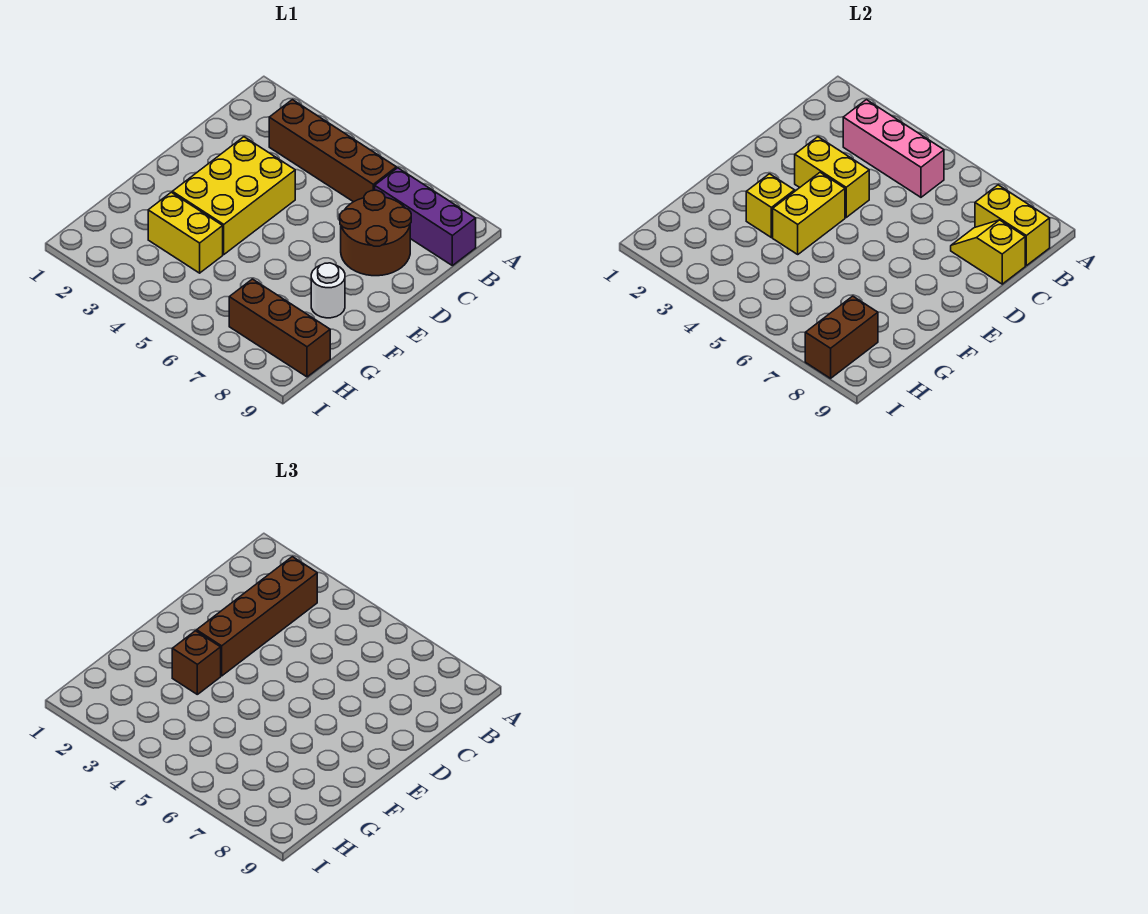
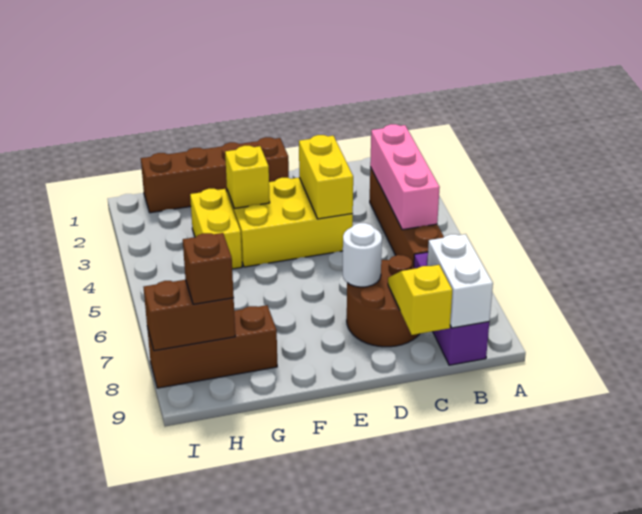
brown brick B3:E3 level 3 -> brown brick E1:H1 level 1
yellow brick B8:B9 level 2 -> white brick B8:B9 level 2
yellow brick E4:F4 level 2 -> none
brown brick F3 level 3 -> brown brick H8 level 3
white round brick F8 level 1 -> white round brick D7 level 2
brown brick H7:H9 level 1 -> brown brick G8:I8 level 1

